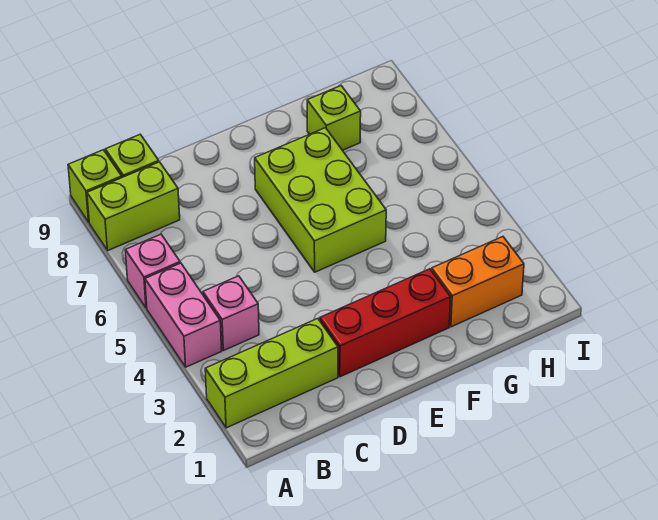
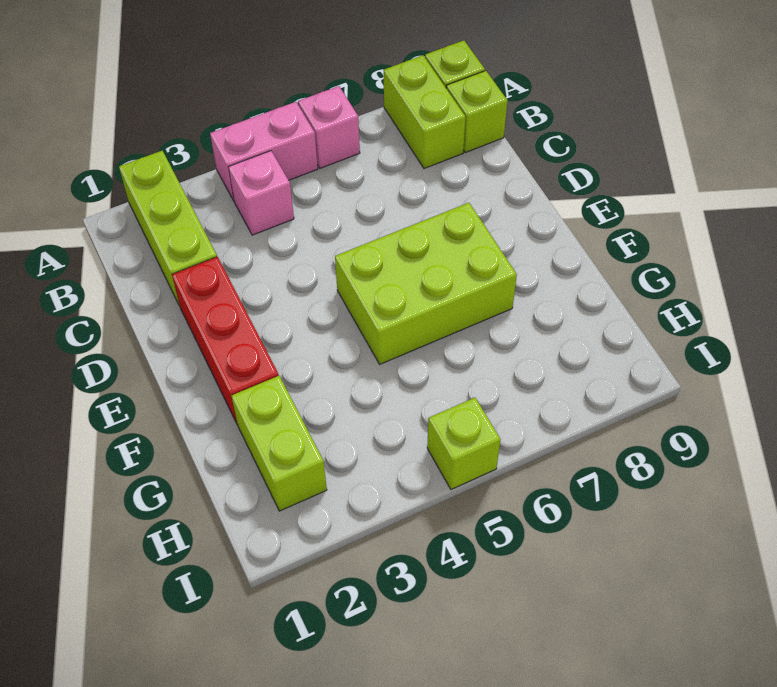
orange brick G2:H2 level 1 -> lime brick G2:H2 level 1
lime brick G8 level 1 -> lime brick I5 level 1

